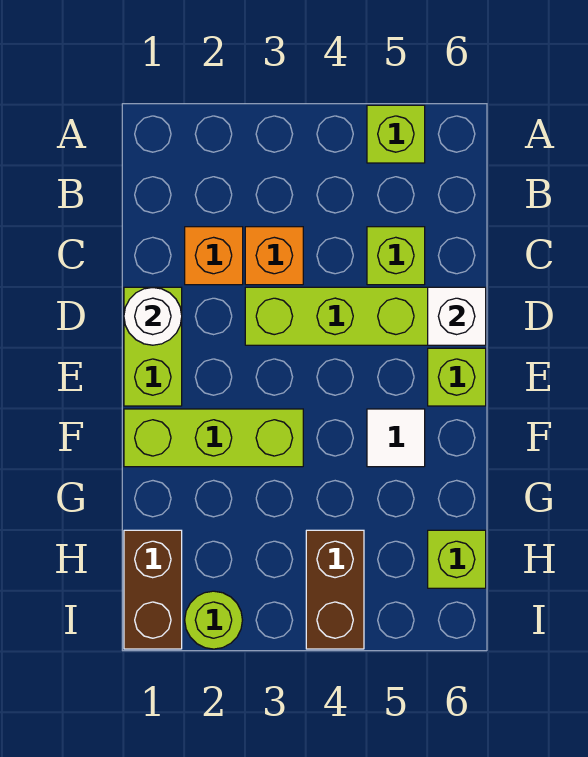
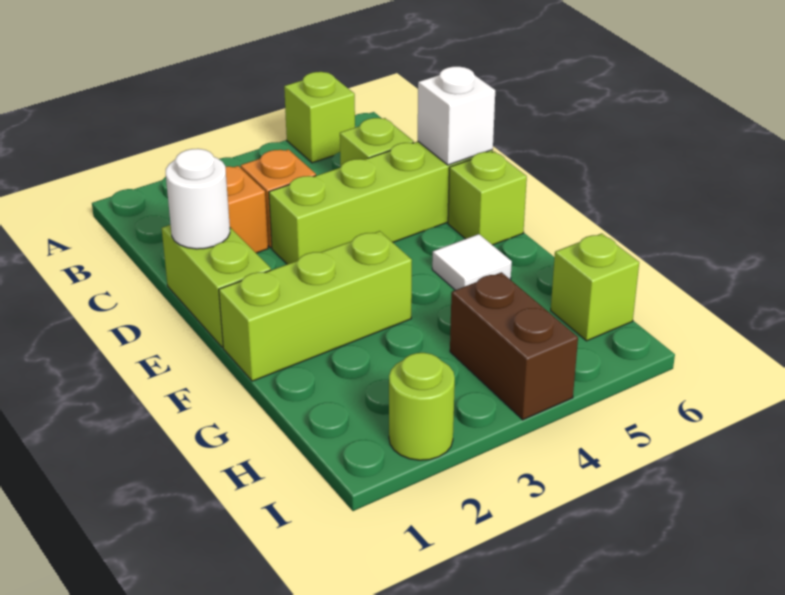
brown brick H1:I1 level 1 -> none

